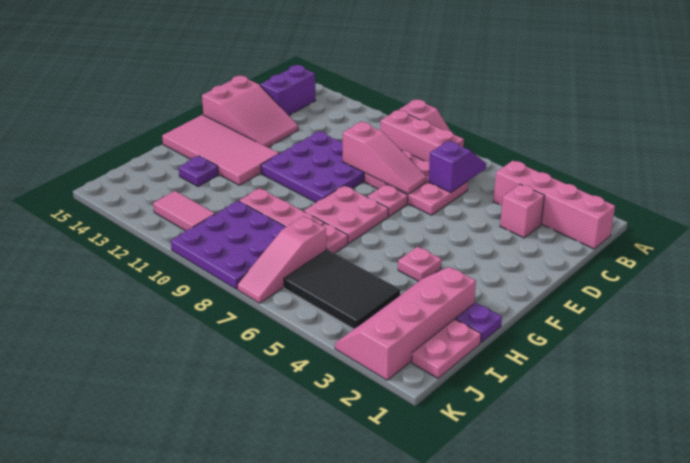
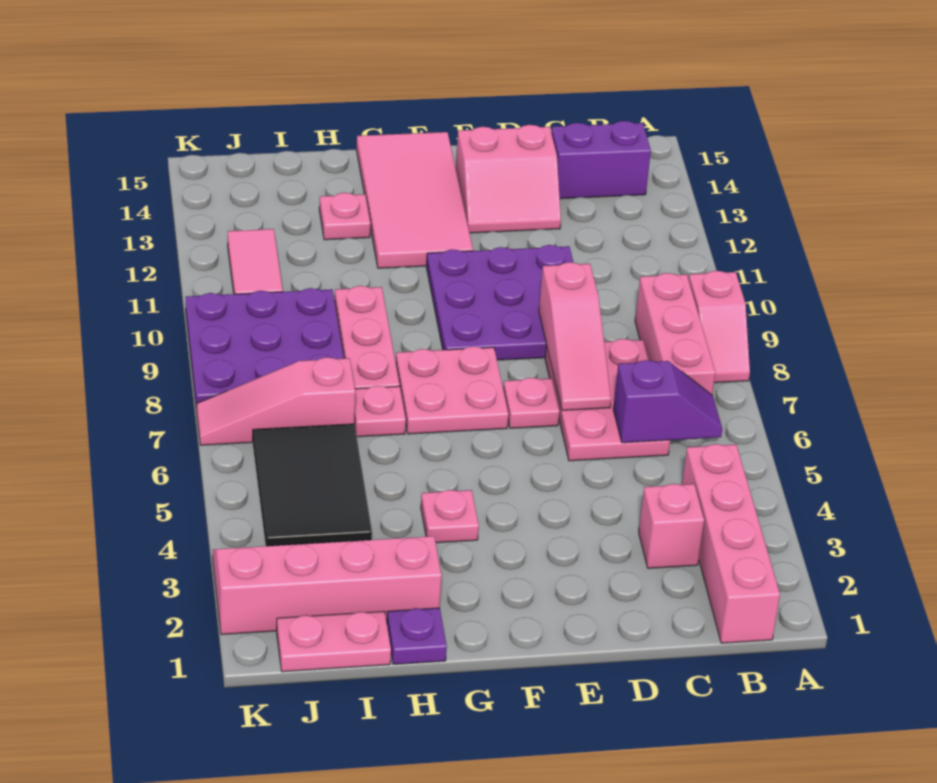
pink slope D13:E15 level 1 top 15 -> pink slope D13:E14 level 1 top 14
purple plate H13 level 1 -> pink plate H13 level 1

